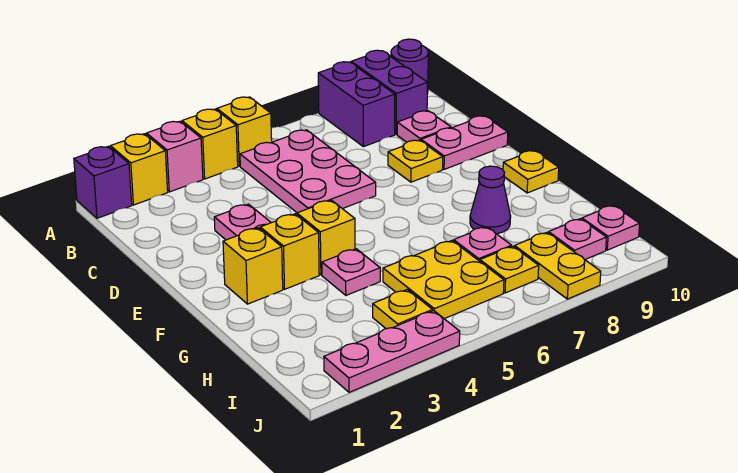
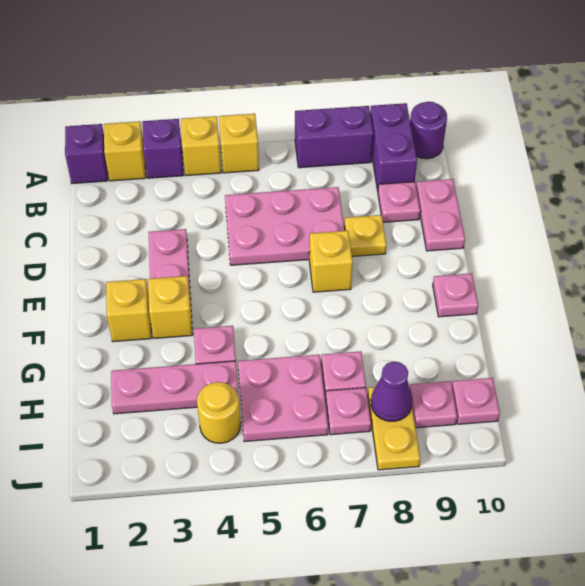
pink brick A3 level 1 -> purple brick A3 level 1
purple brick A8:B8 level 1 -> purple brick A7:A8 level 1
pink plate B5:D6 level 1 -> pink plate C5:D7 level 1
pink plate D9:D10 level 1 -> pink plate C10:D10 level 1
yellow brick F4 level 1 -> yellow brick E7 level 1
yellow plate F10 level 1 -> pink plate F10 level 1
purple cone G8 level 1 -> purple cone I8 level 2
yellow plate H5:I6 level 1 -> pink plate H5:I6 level 1
yellow plate I4 level 1 -> yellow round brick I4 level 1
yellow plate I7 level 1 -> pink plate I7 level 1
pink plate J2:J4 level 1 -> pink plate H2:H4 level 1

